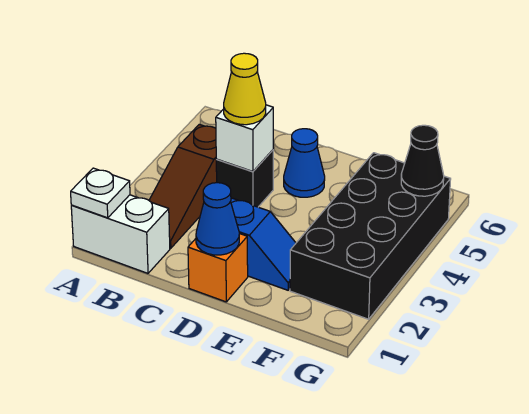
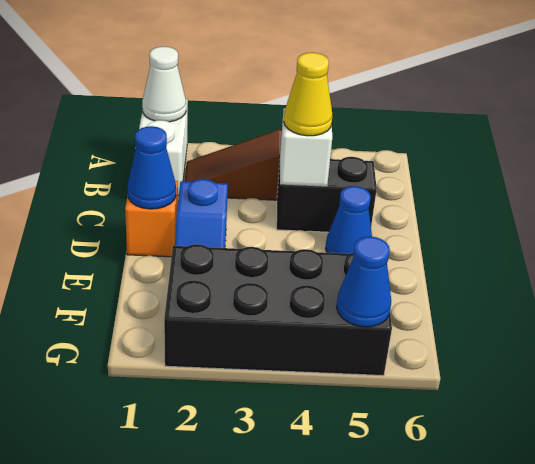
white plate A1 level 2 -> white cone A1 level 2
black brick C4 level 1 -> black brick C4:C5 level 1
black cone G5 level 2 -> blue cone G5 level 2

